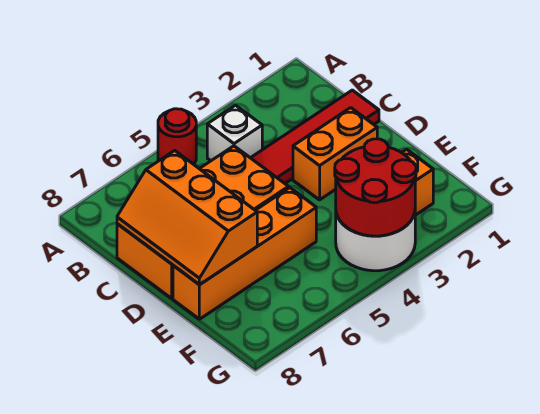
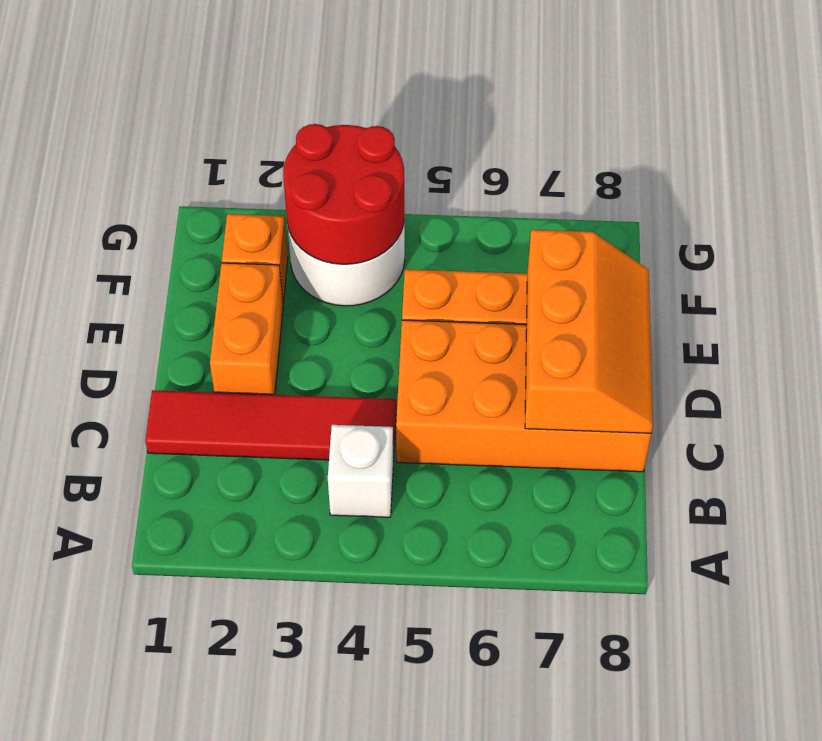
red round brick A5 level 1 -> none
orange brick D2:D3 level 1 -> orange brick D2:E2 level 1

